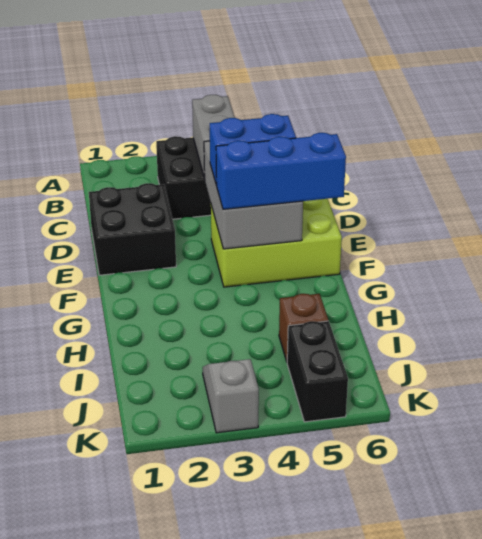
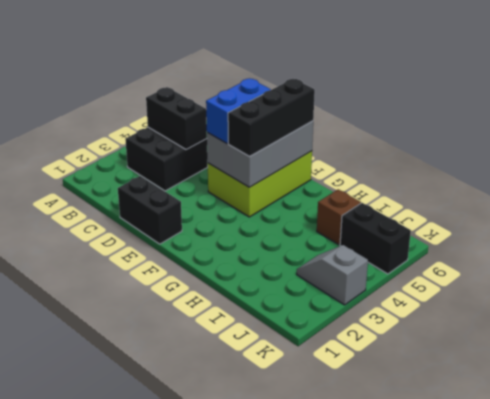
grey brick B4:C4 level 2 -> black brick B4:C4 level 2
black brick D1:E2 level 1 -> black brick D1:E1 level 1
grey brick D4:F5 level 2 -> grey brick E4:F6 level 2
blue brick F4:F6 level 3 -> black brick F4:F6 level 3

